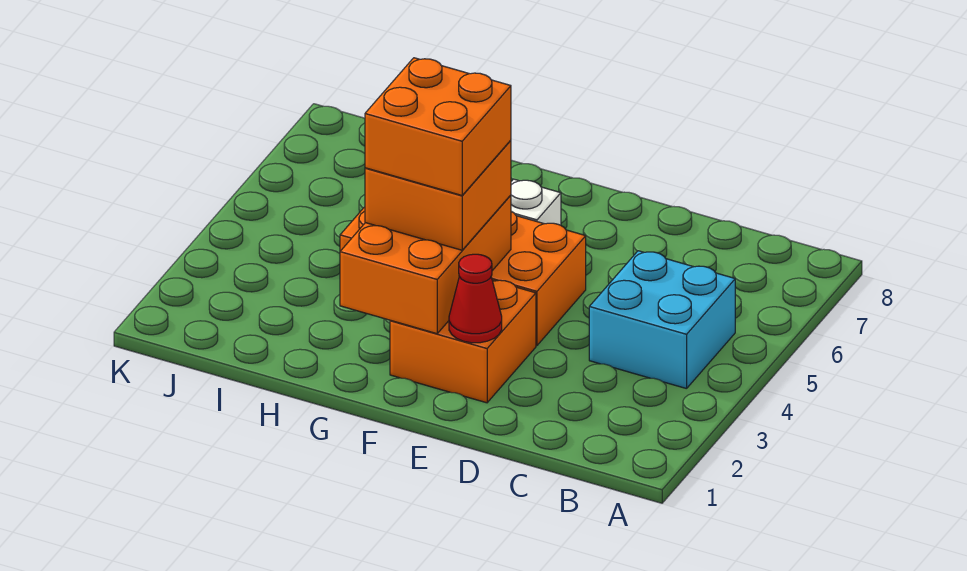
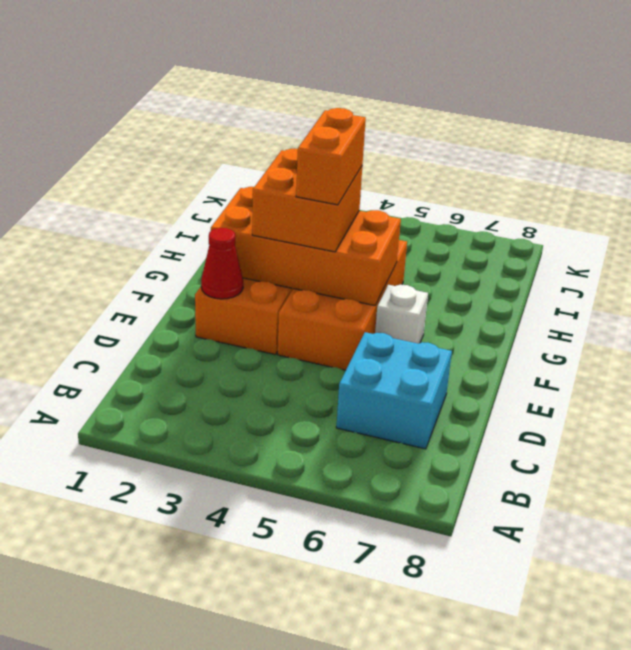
cyan brick B4:C5 level 1 -> cyan brick C6:D7 level 1
orange brick F2:G4 level 2 -> orange brick F2:G5 level 2
orange brick F3:G4 level 4 -> orange brick F4:G4 level 4

